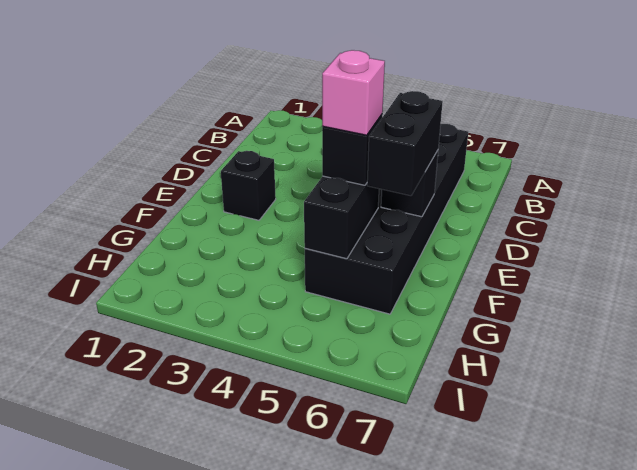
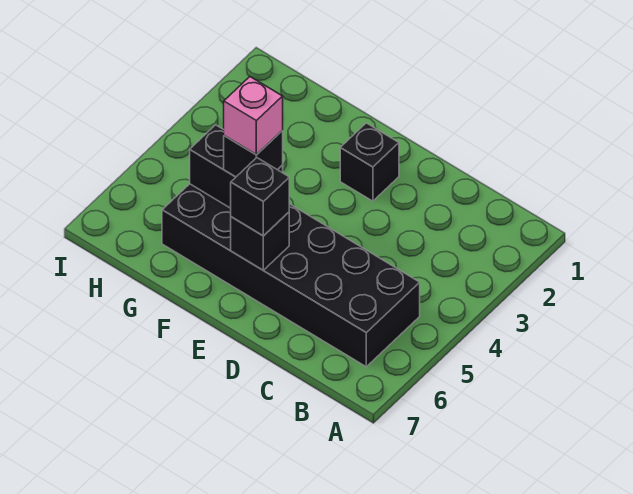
black brick E6:F6 level 3 -> black brick E6 level 3

